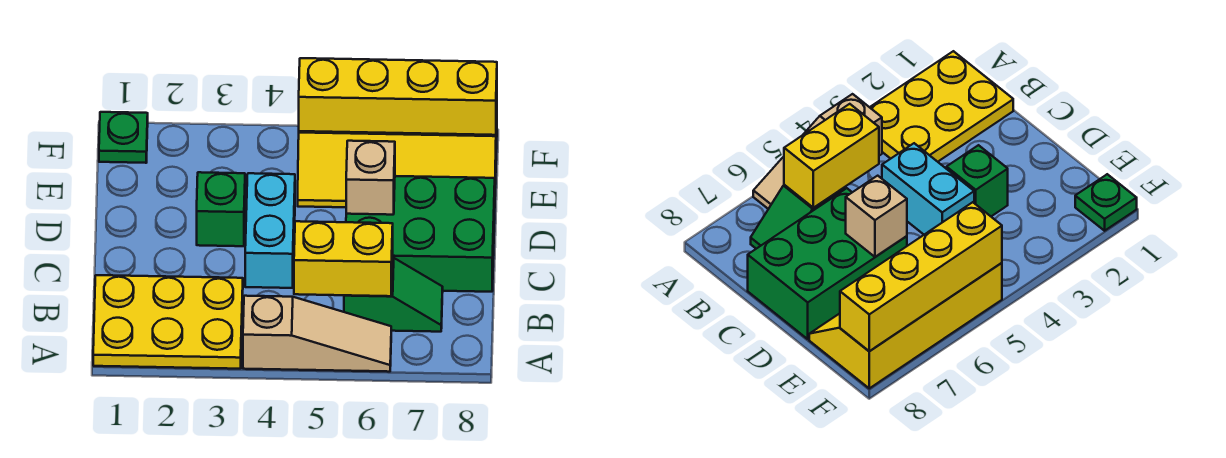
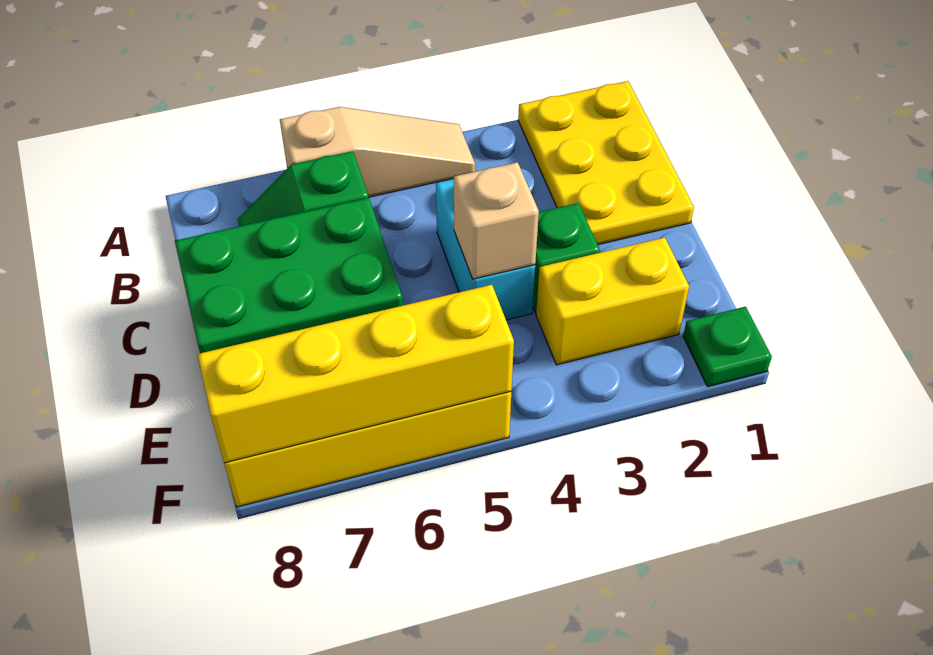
yellow plate A1:B3 level 1 -> yellow plate A1:C2 level 1
tan slope A4:A6 level 1 top 4 -> tan slope A4:A6 level 1 top 6
yellow brick B5:B6 level 2 -> yellow brick E2:E3 level 1
tan brick D6 level 2 -> tan brick D4 level 2

